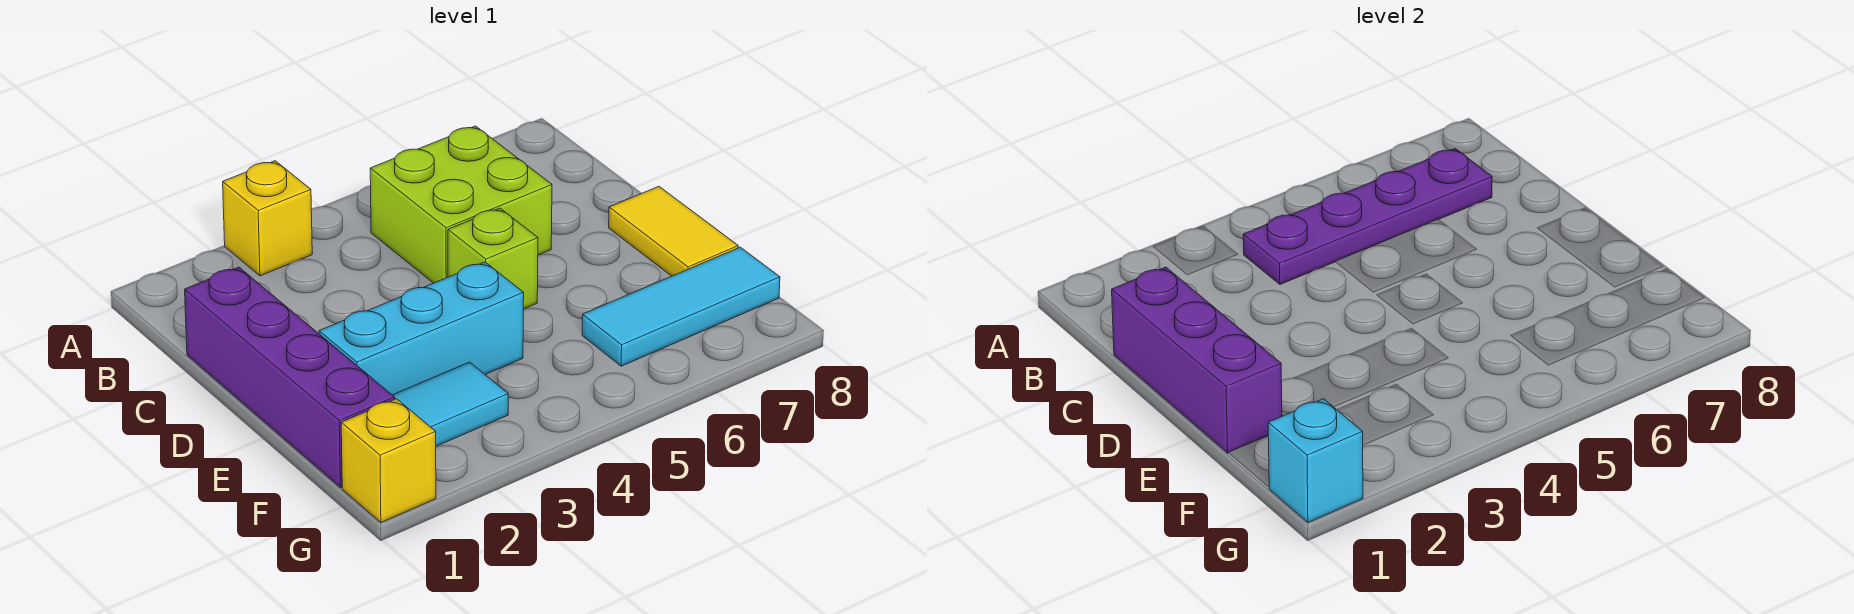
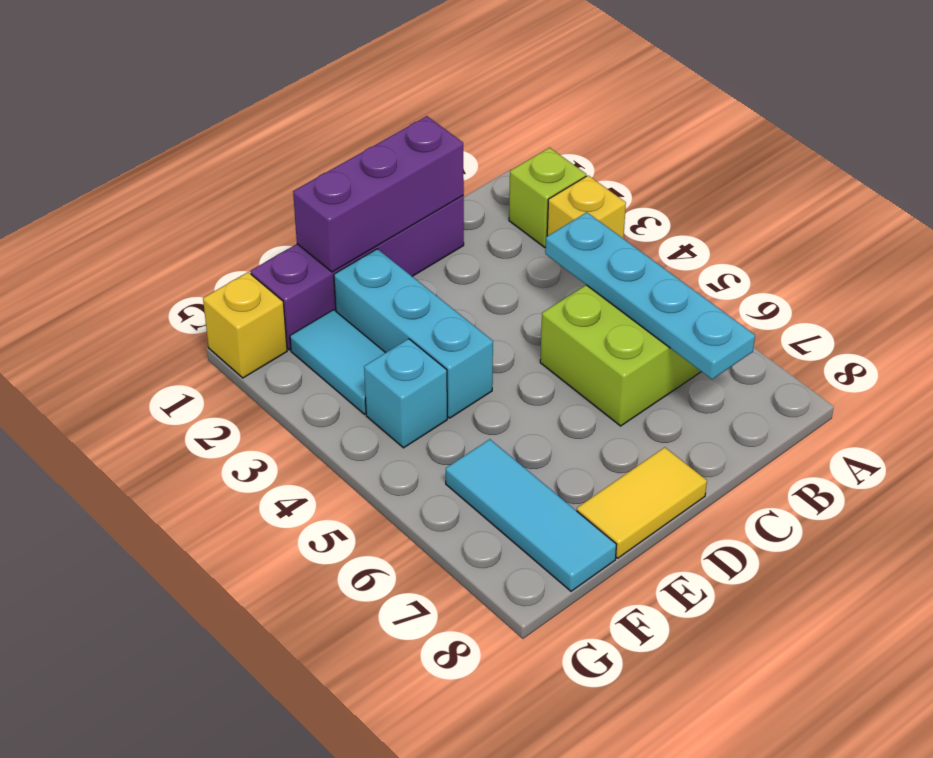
purple plate B4:B7 level 2 -> cyan plate B4:B7 level 2
lime brick D5 level 1 -> lime brick A2 level 1
cyan brick G1 level 2 -> cyan brick F4 level 1

